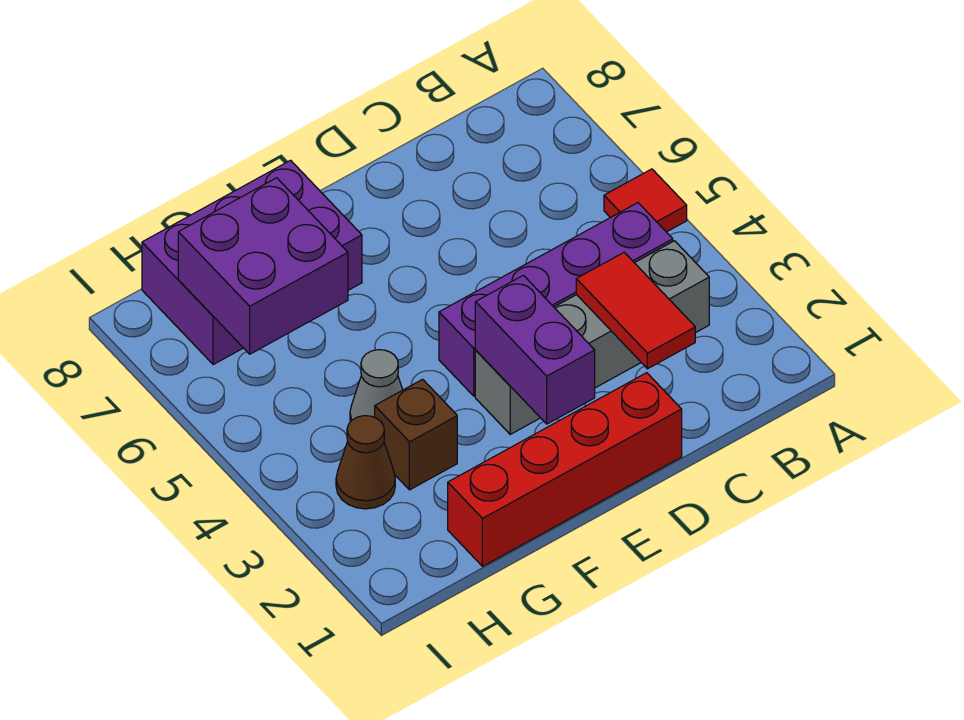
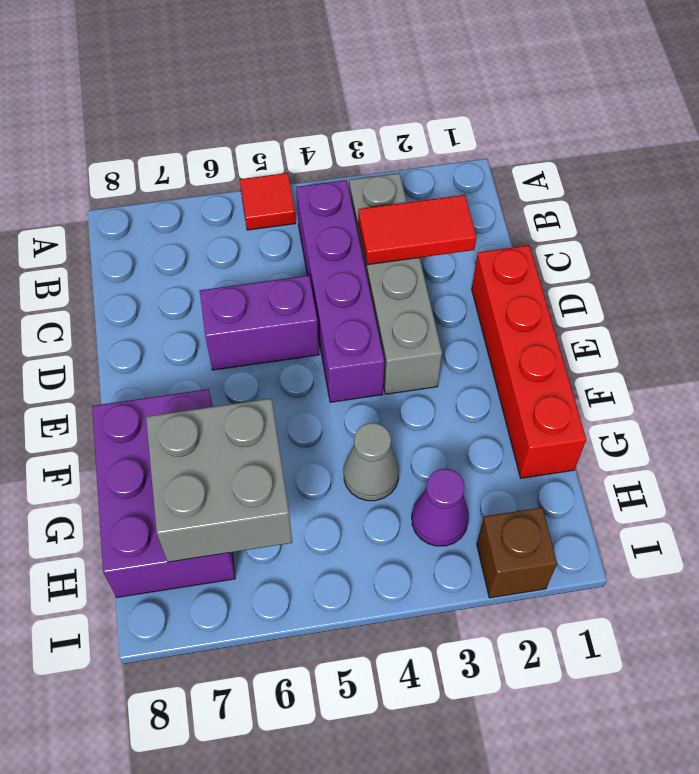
purple brick E2:E3 level 2 -> purple brick D5:D6 level 1
brown brick G3 level 1 -> brown brick I2 level 1
purple brick G6:H7 level 2 -> grey brick G6:H7 level 2
brown cone H3 level 1 -> purple cone H3 level 1

